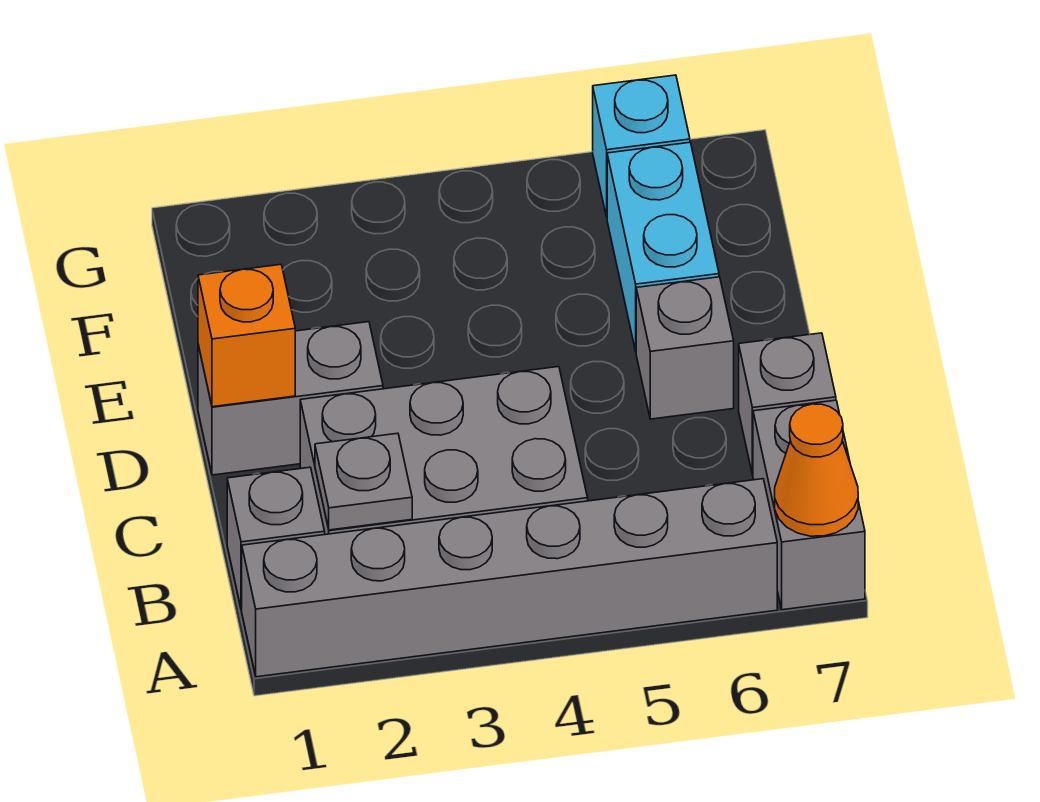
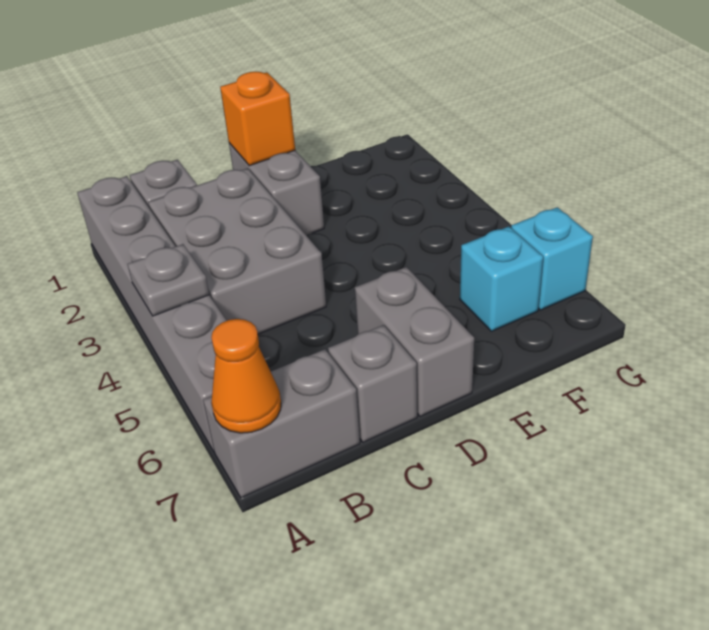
grey plate B2 level 2 -> grey plate A4 level 2
grey brick D6 level 1 -> grey brick D6:D7 level 1
cyan brick E6:F6 level 1 -> cyan brick F6 level 1

